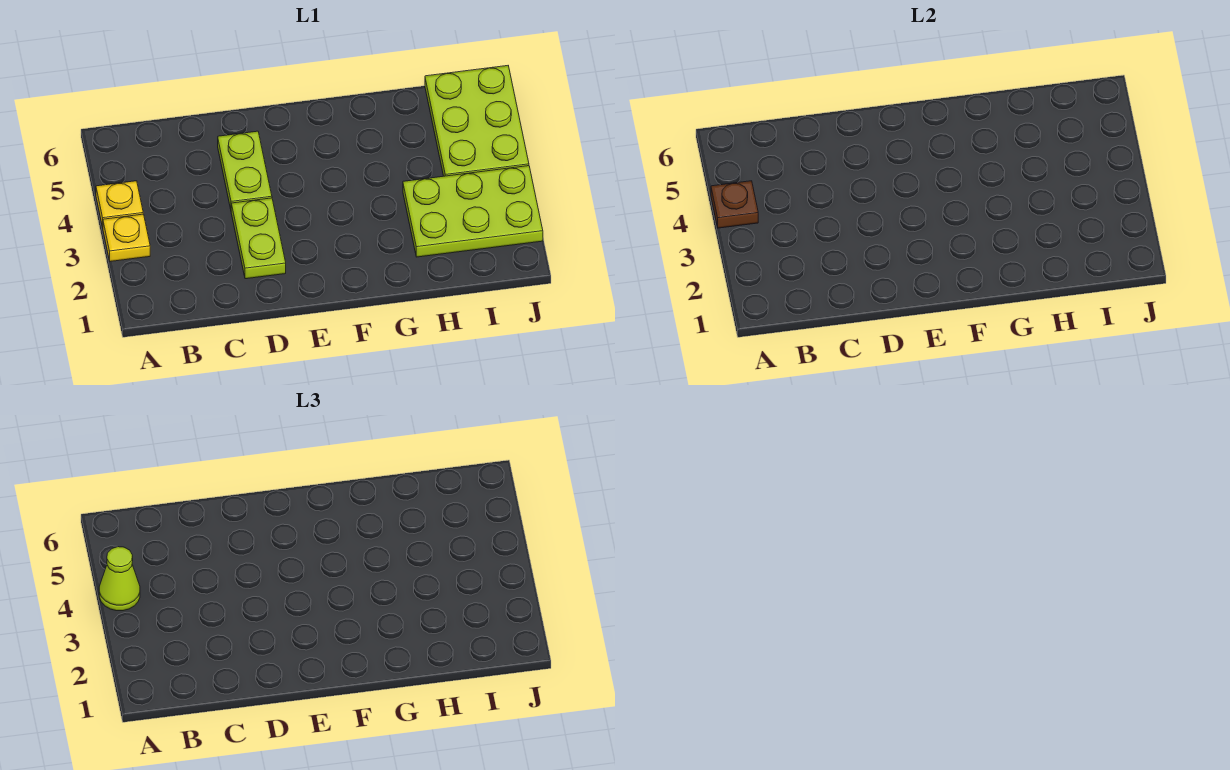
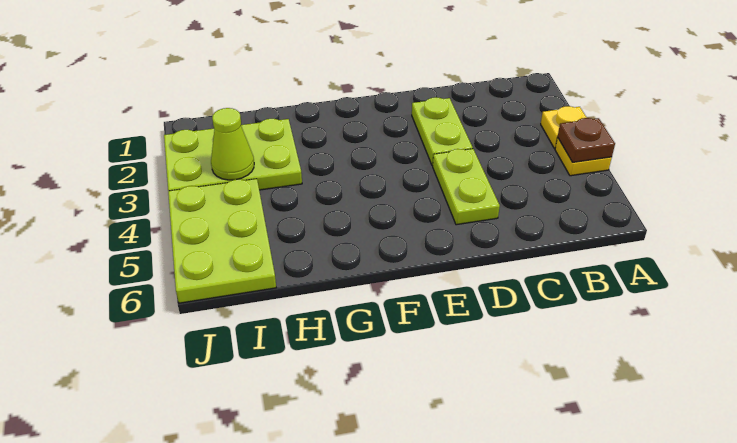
lime cone A4 level 3 -> lime cone I3 level 2

